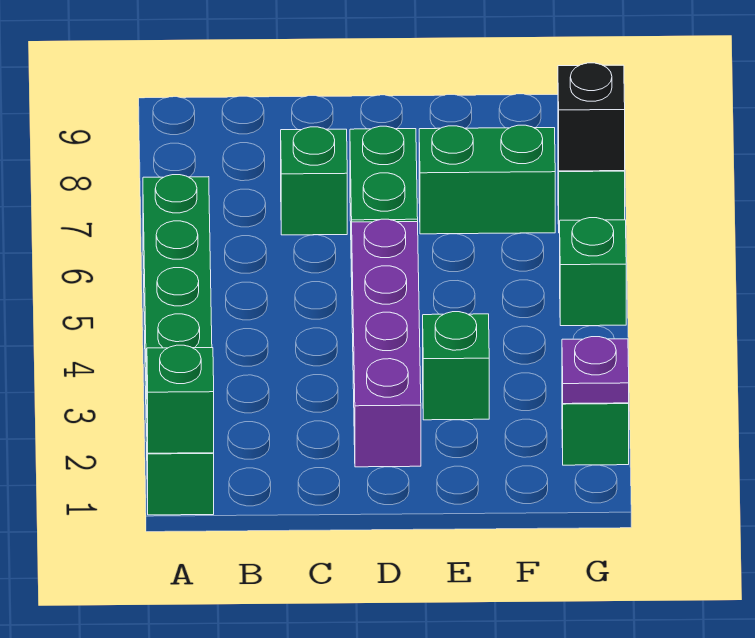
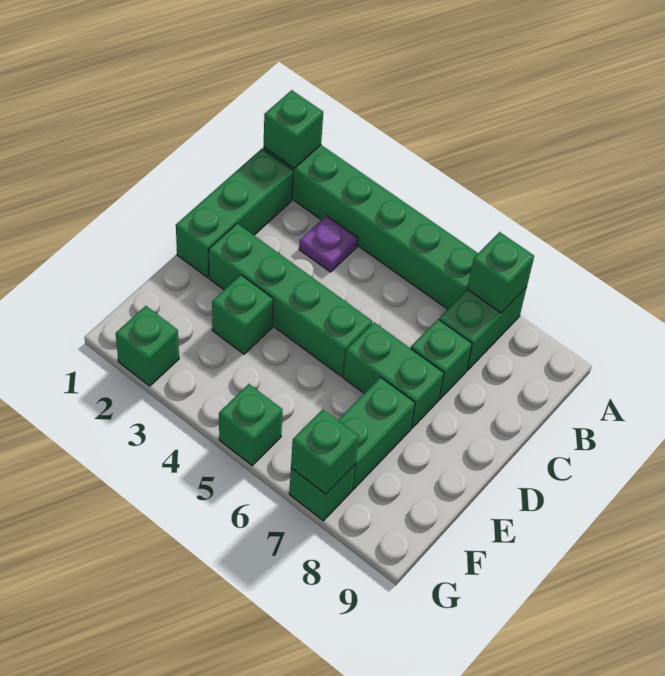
none -> green brick A7:B7 level 1
none -> green brick A7 level 2
none -> green brick B1:D1 level 1
purple brick D2:D5 level 1 -> green brick D2:D5 level 1
purple plate G2 level 2 -> purple plate B3 level 1
black brick G7 level 2 -> green brick G7 level 2

